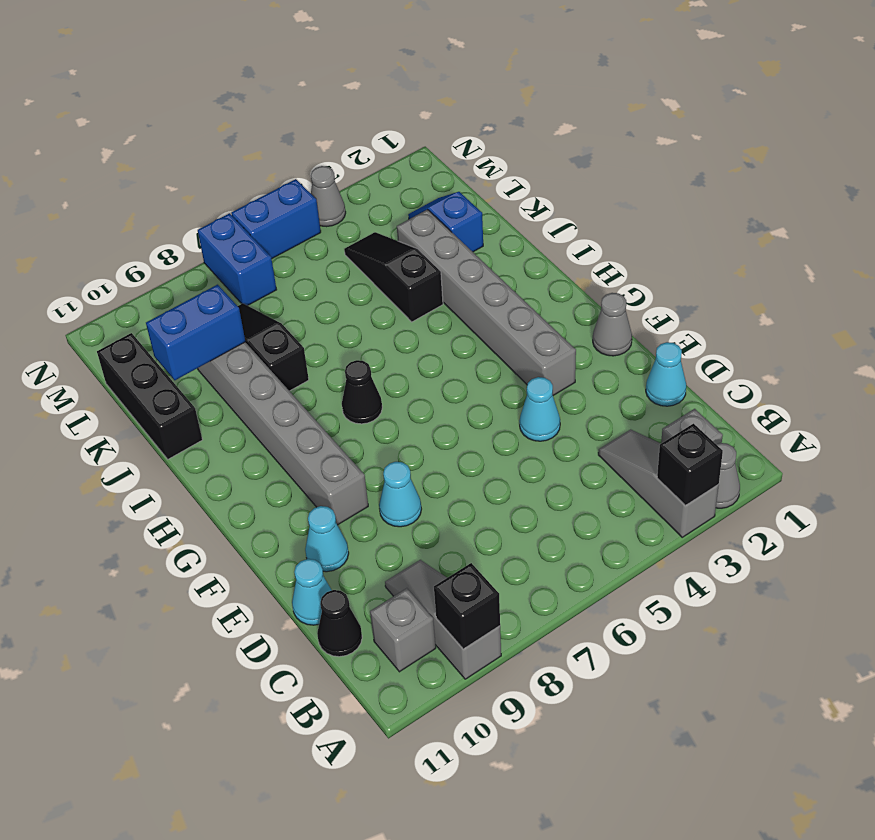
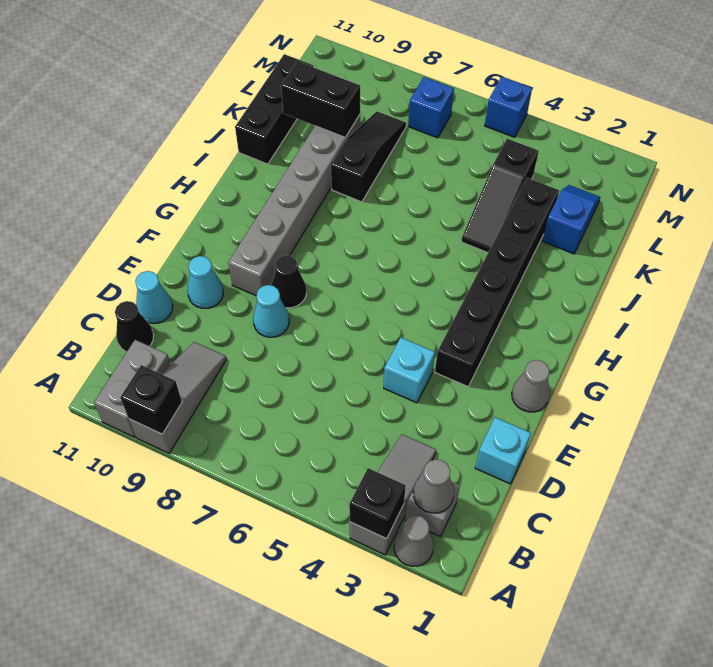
grey brick B10 level 1 -> grey brick A10:B10 level 1
cyan cone D1 level 1 -> cyan brick D1 level 1
cyan cone E4 level 1 -> cyan brick E4 level 1
grey brick F3:K3 level 1 -> black brick F3:K3 level 1
black cone H7 level 1 -> black cone F8 level 1
black slope J4:L4 level 1 top J -> black slope J4:L4 level 1 top L
blue brick K9:K10 level 2 -> black brick K9:K10 level 2
blue brick M7:N7 level 1 -> blue brick M7 level 1
grey cone N4 level 1 -> grey cone B2 level 2
blue brick N5:N6 level 1 -> blue brick N5 level 1

